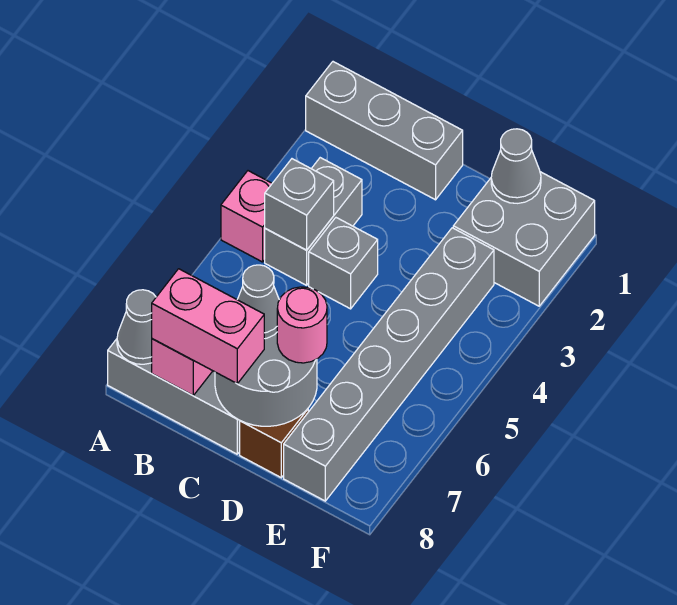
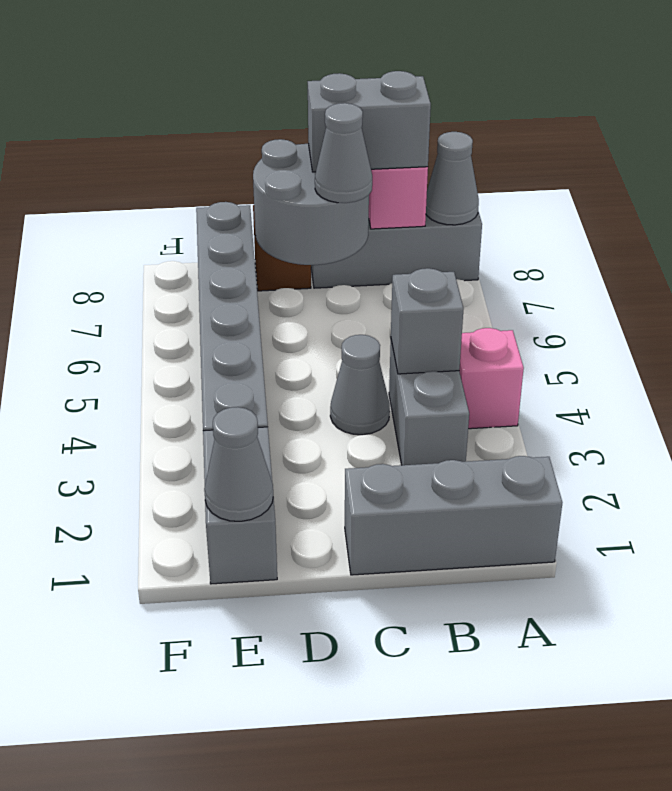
pink brick B8:C8 level 3 -> grey brick B8:C8 level 3
grey brick C4 level 1 -> grey cone C4 level 1
pink round brick D7 level 3 -> none
grey brick E1:F2 level 1 -> grey brick E1:E2 level 1

